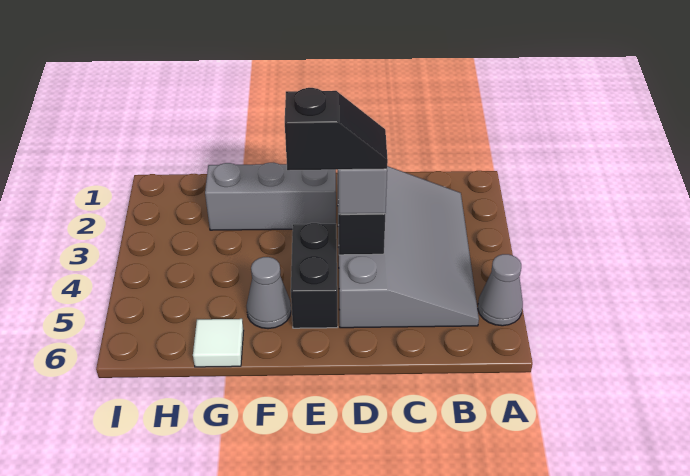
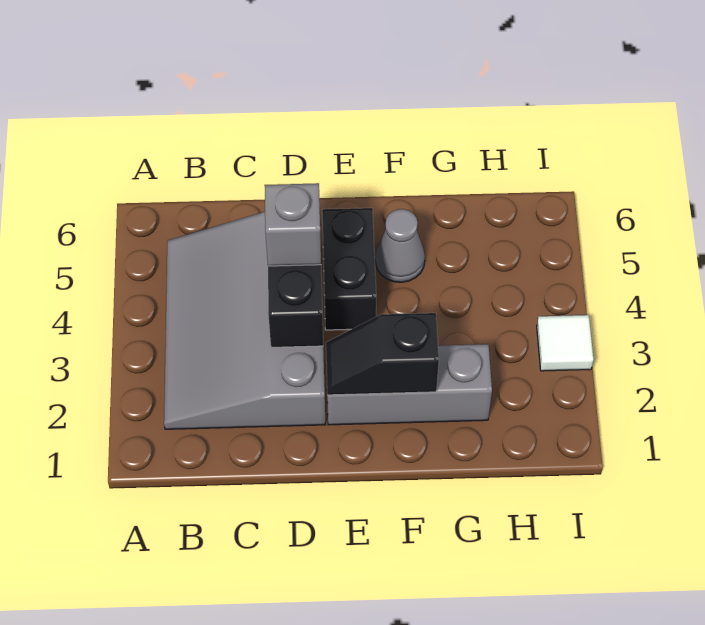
grey cone A5 level 1 -> none
black slope D4:E4 level 4 top E -> black slope E2:F2 level 2 top F
white tile G6 level 1 -> white tile I3 level 1

